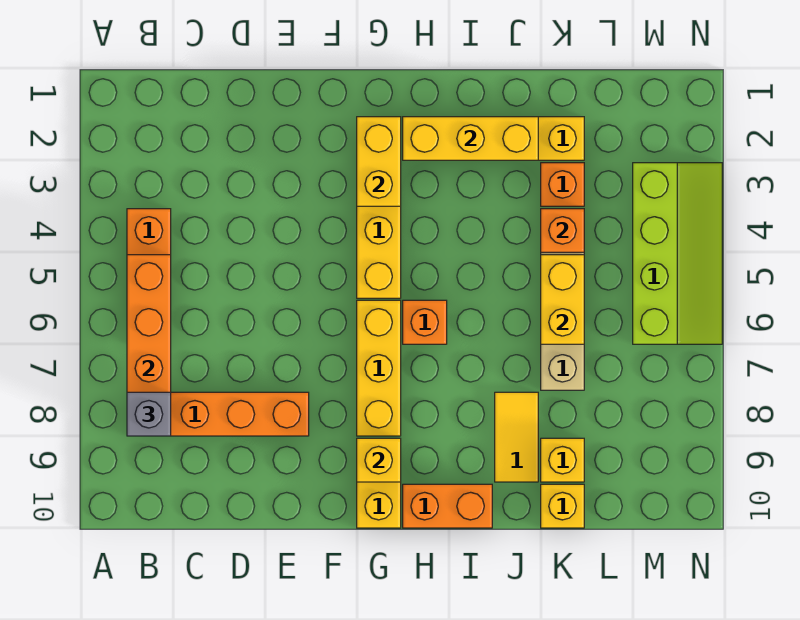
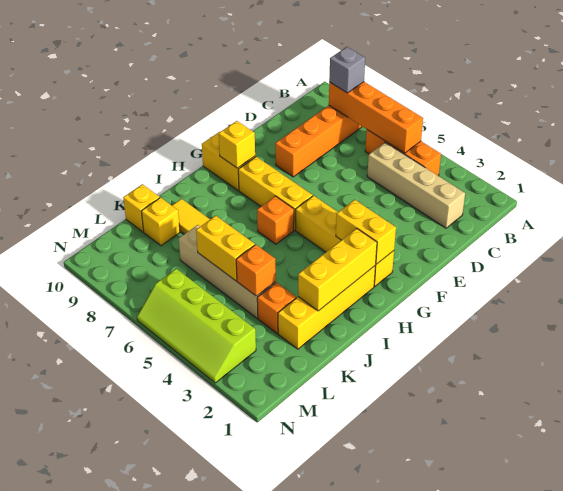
none -> tan brick C2:C5 level 1
orange brick H10:I10 level 1 -> none

